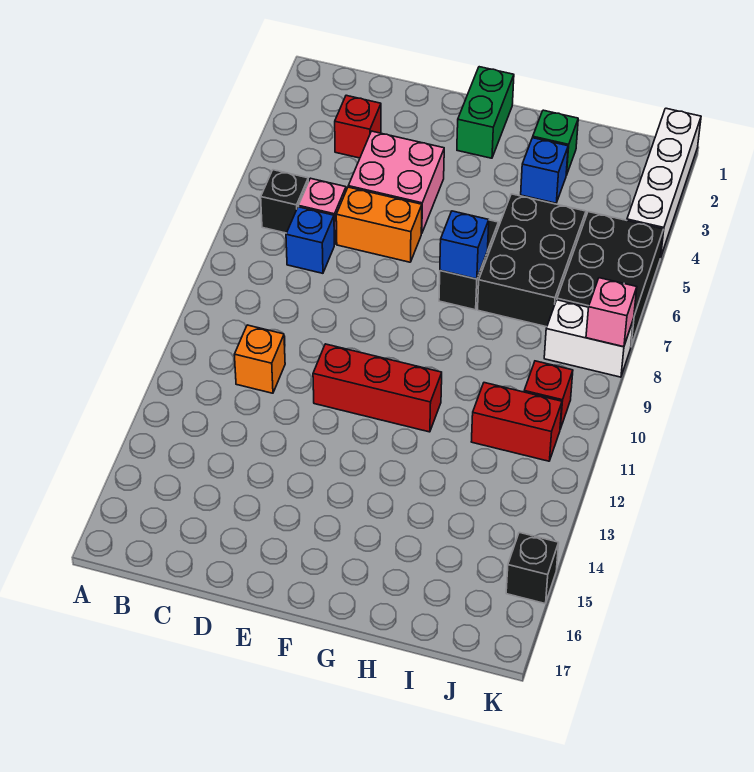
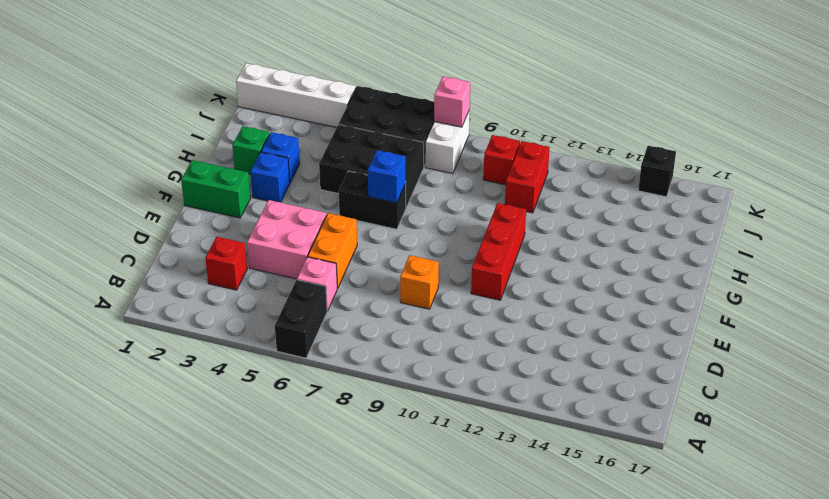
black brick B6 level 1 -> black brick A6:B6 level 1
blue brick C7 level 1 -> blue brick G3 level 1
orange brick C11 level 1 -> orange brick D9 level 1

